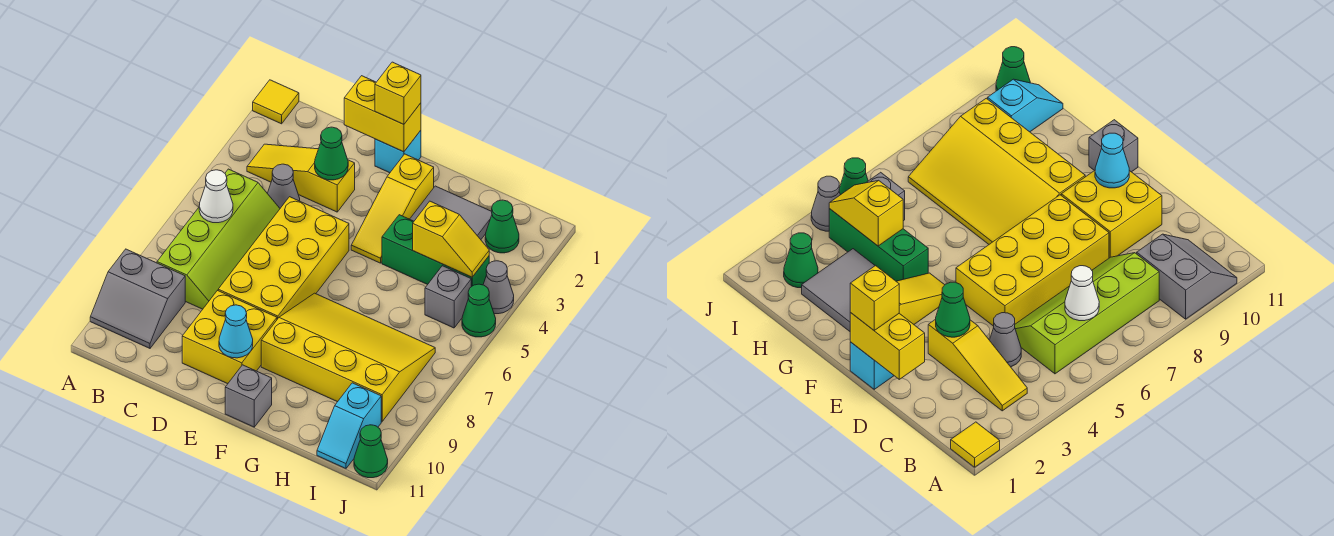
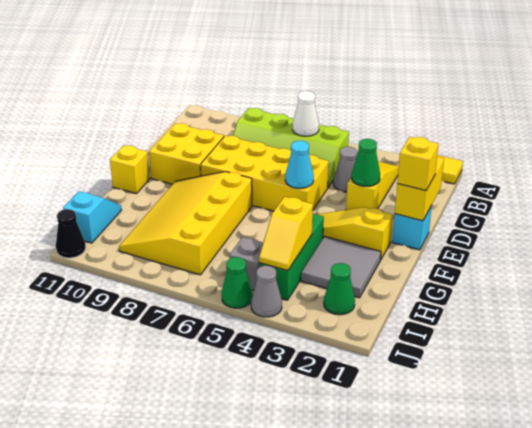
grey slope A9:B10 level 1 top 9 -> none
cyan cone E10 level 2 -> cyan cone E5 level 2
yellow slope F7:I9 level 1 top 9 -> yellow slope F7:I9 level 1 top 7
grey brick F11 level 1 -> yellow brick F11 level 1
cyan slope I10:I11 level 1 top 10 -> cyan slope H11:I11 level 1 top I
green cone J11 level 1 -> black cone J11 level 1

